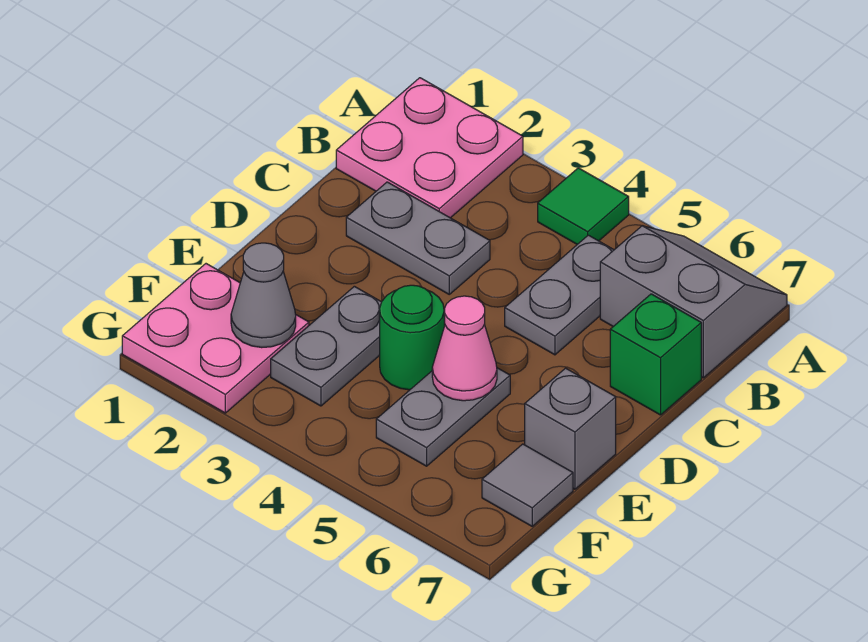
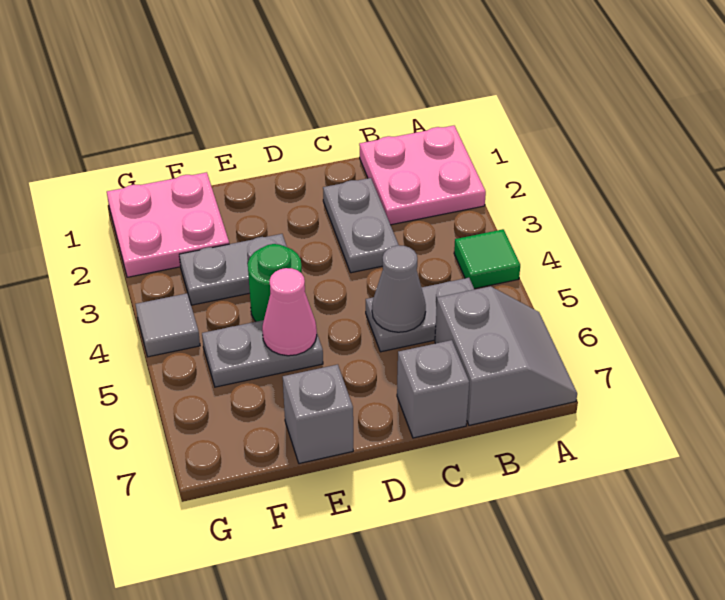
green brick C7 level 1 -> grey brick C7 level 1
grey cone F2 level 2 -> grey cone C5 level 2
grey tile F7 level 1 -> grey tile G4 level 1

